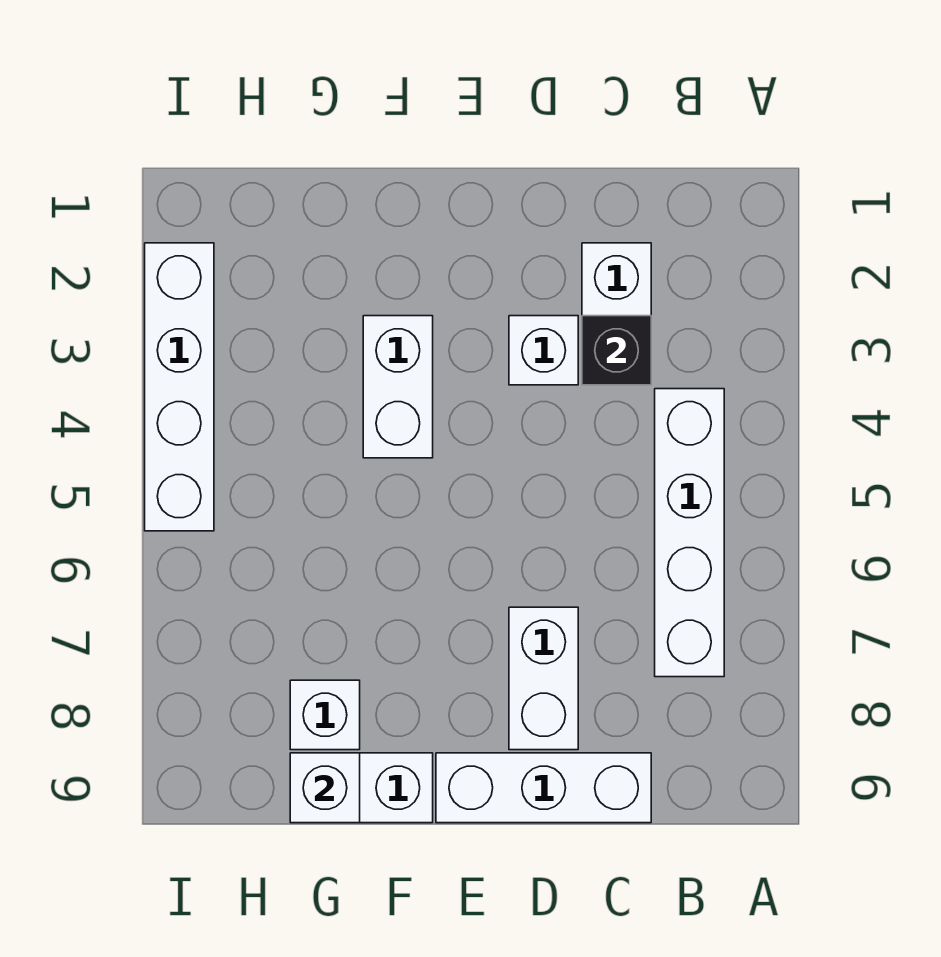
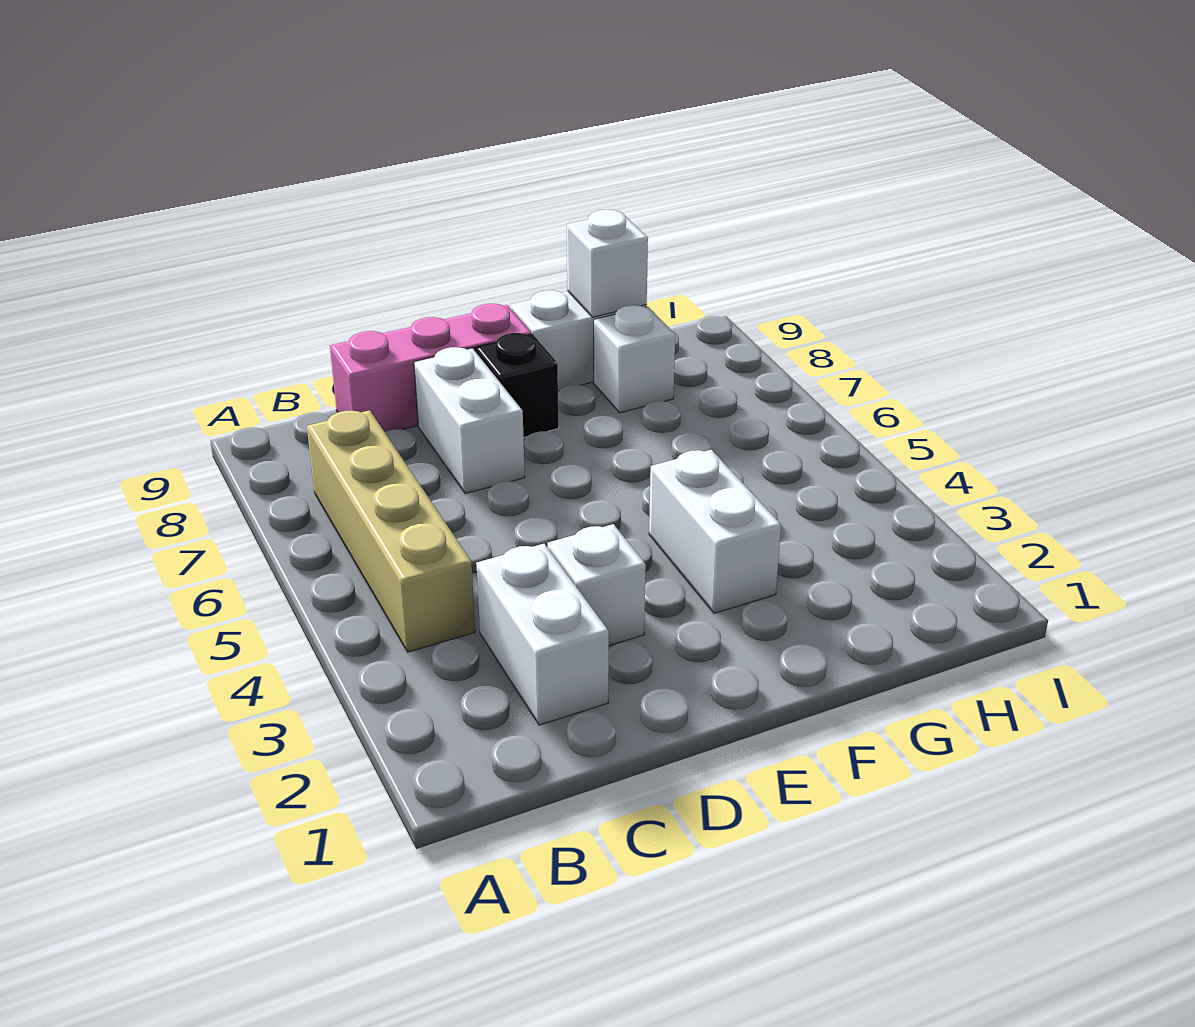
white brick B4:B7 level 1 -> tan brick B4:B7 level 1
black brick C3 level 2 -> black brick E8 level 1
white brick C9:E9 level 1 -> pink brick C9:E9 level 1
white brick I2:I5 level 1 -> none

